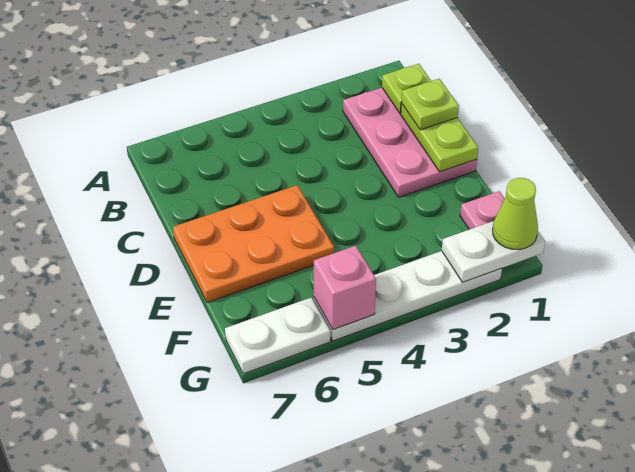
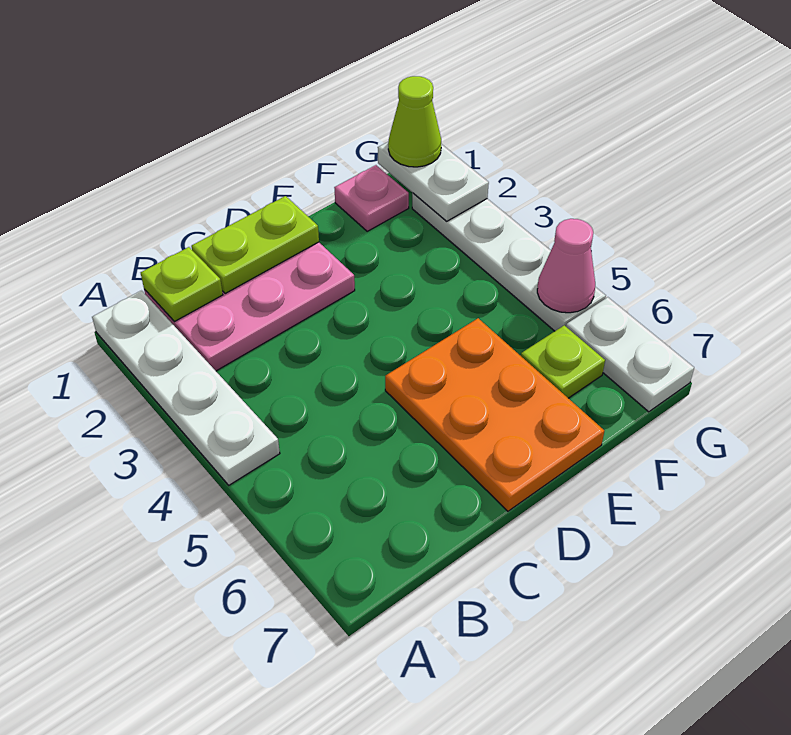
none -> white plate A1:A4 level 1
lime plate C1 level 3 -> lime plate F6 level 1
pink brick G5 level 2 -> pink cone G5 level 2

